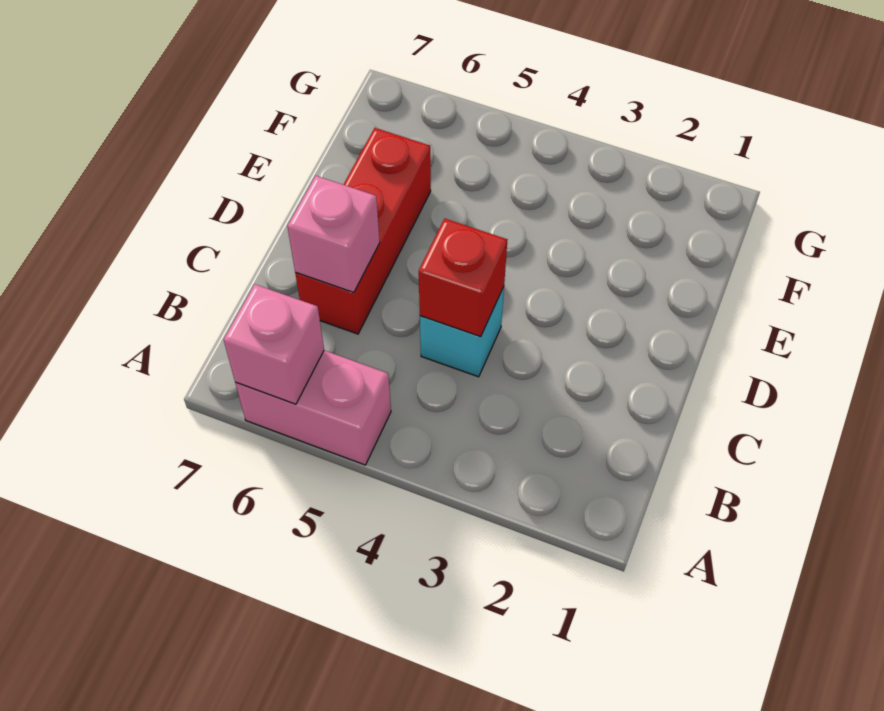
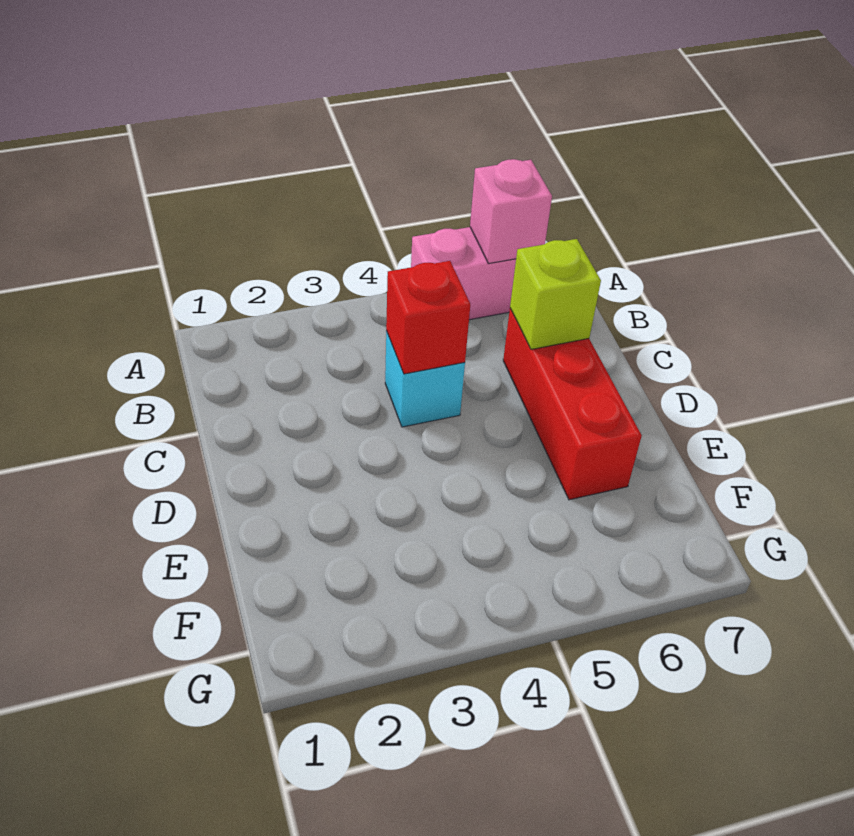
pink brick C6 level 2 -> lime brick C6 level 2

